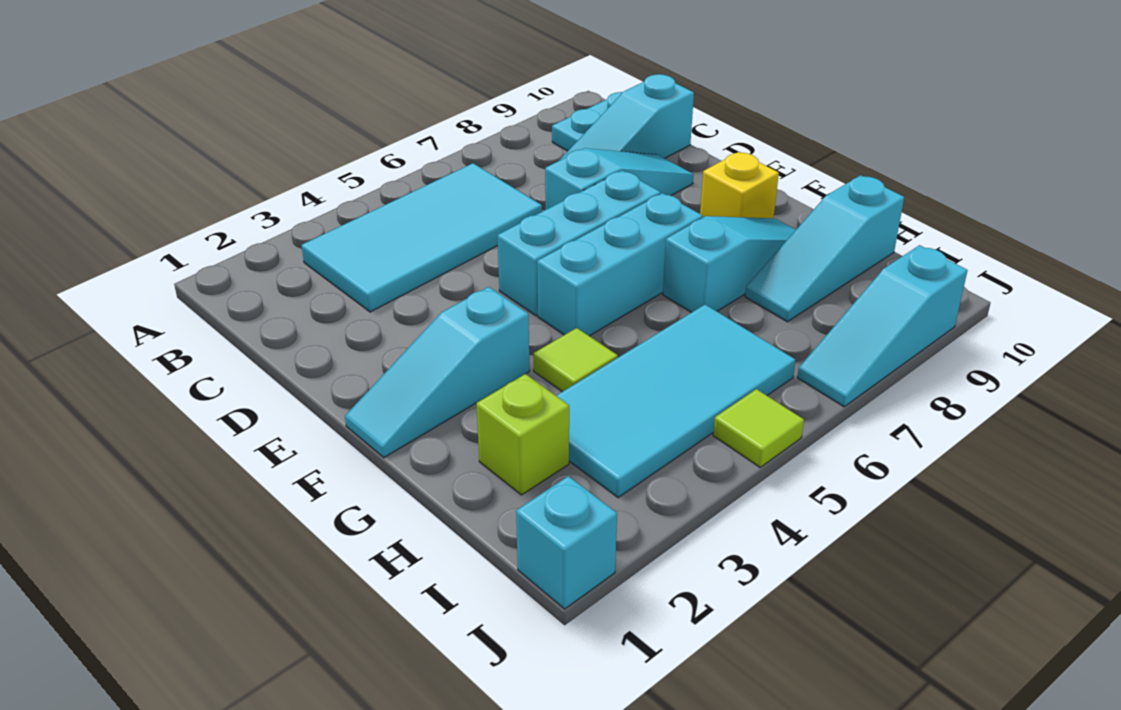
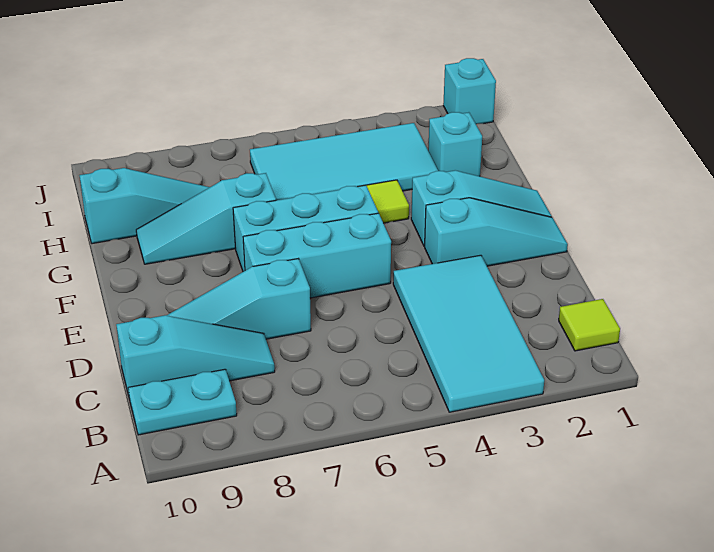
cyan tile B3:C6 level 1 -> cyan tile A3:D4 level 1
yellow brick F9 level 1 -> none
lime brick H2 level 1 -> cyan brick H2 level 1
lime tile J5 level 1 -> lime tile B1 level 1
cyan slope J7:J9 level 1 top 9 -> cyan slope E1:E3 level 1 top 3

